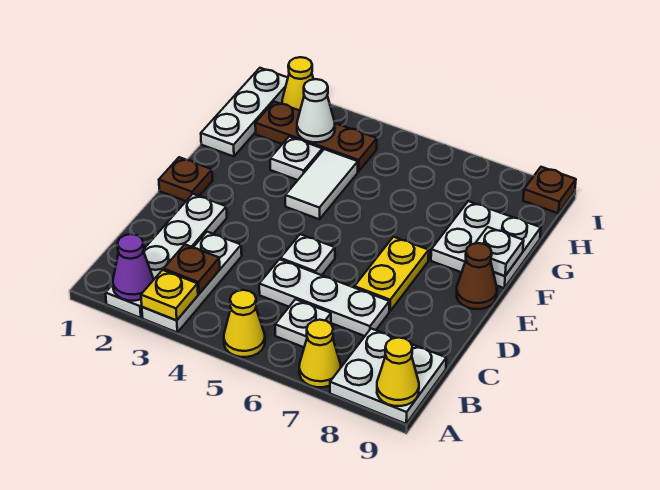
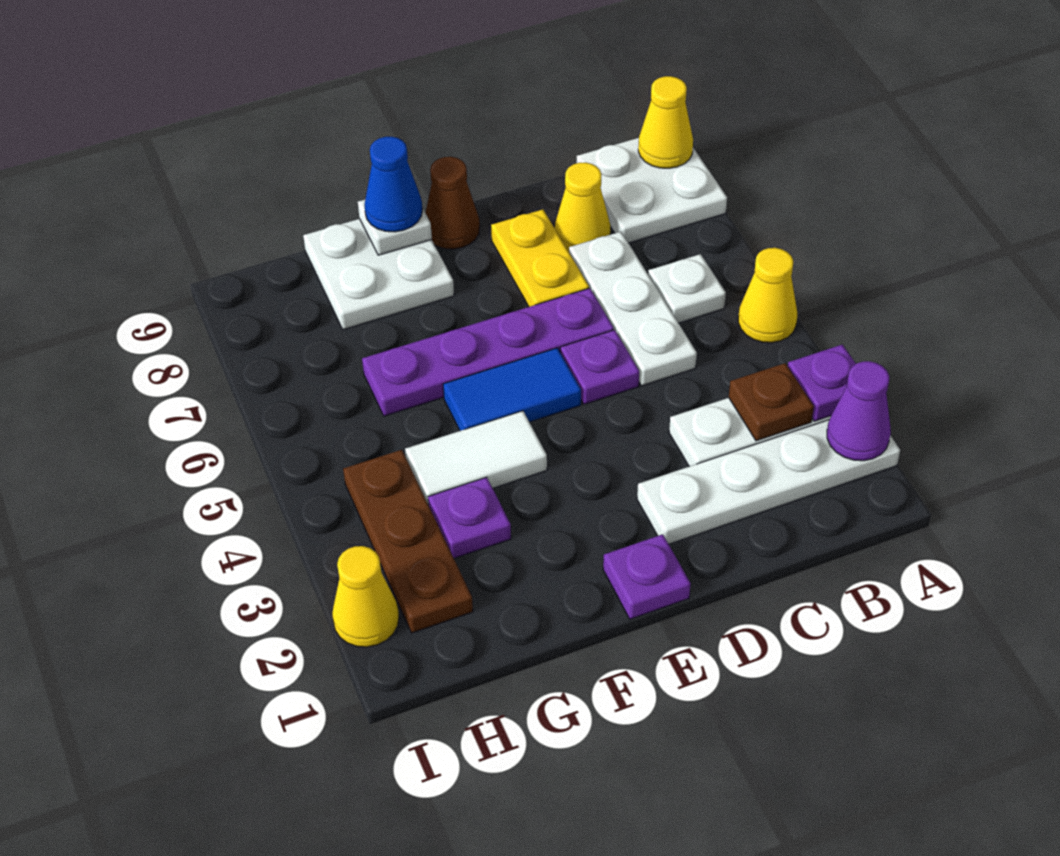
yellow plate A3 level 2 -> purple plate A3 level 2
yellow cone A7 level 1 -> yellow cone C8 level 1
white plate D5 level 1 -> purple plate D5 level 1
none -> purple plate D6:G6 level 1
yellow plate D7:E7 level 1 -> yellow plate D7:D8 level 1
brown plate E1 level 1 -> purple plate E1 level 1
none -> blue tile E5:F5 level 1
none -> blue cone F9 level 3
white plate G1:I1 level 1 -> none
white plate G3 level 1 -> purple plate G3 level 1
white cone H3 level 2 -> none
brown plate I9 level 1 -> none

